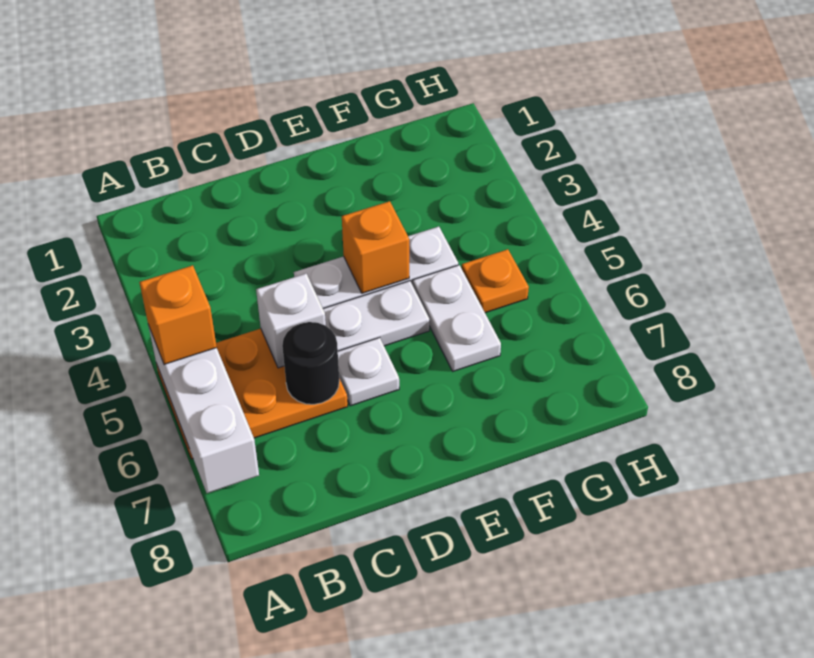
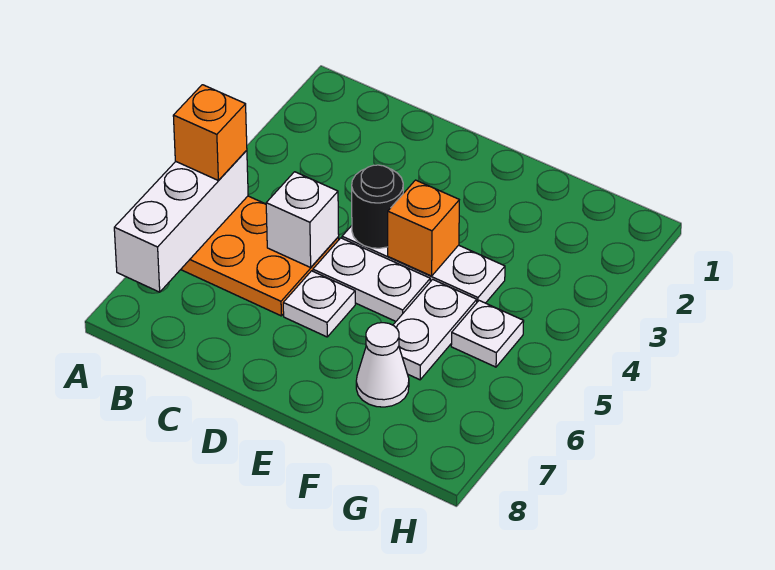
black round brick C6 level 2 -> black round brick D4 level 2
none -> white cone F7 level 1
orange plate G5 level 1 -> white plate G5 level 1

